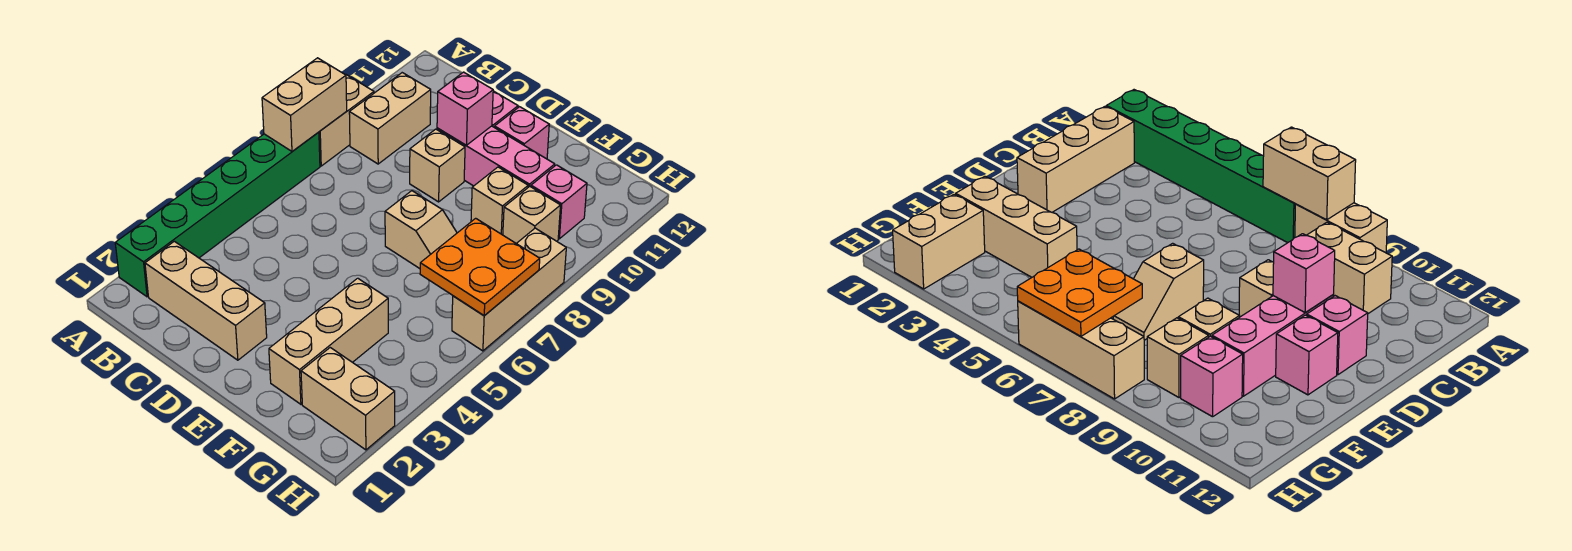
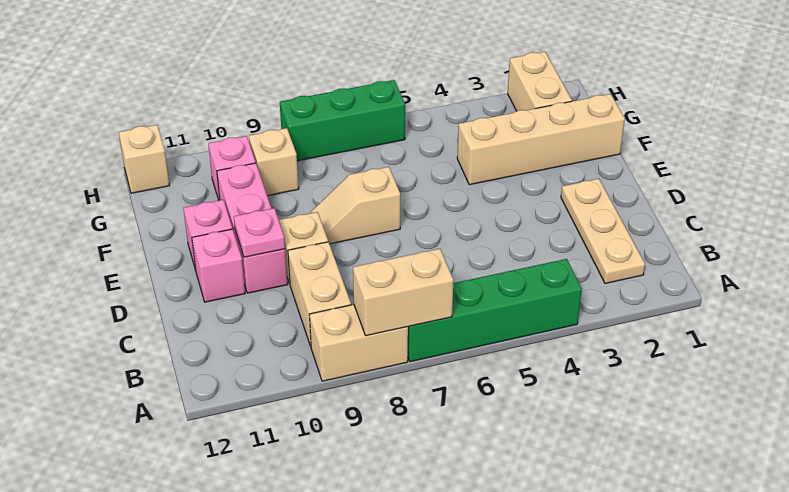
green brick A2:A7 level 1 -> green brick A4:A7 level 1
tan brick B2:D2 level 1 -> tan plate B2:D2 level 1
tan brick B9:B10 level 1 -> tan brick B9:C9 level 1
pink brick D10 level 2 -> pink plate D10 level 2
tan slope E7:F7 level 1 top E -> tan slope E7:E8 level 1 top 7
tan brick F2:F4 level 1 -> tan brick F1:F4 level 1
tan brick F9 level 1 -> tan brick H12 level 1
orange plate G6:H7 level 2 -> none
tan brick H6:H8 level 1 -> green brick H6:H8 level 1

